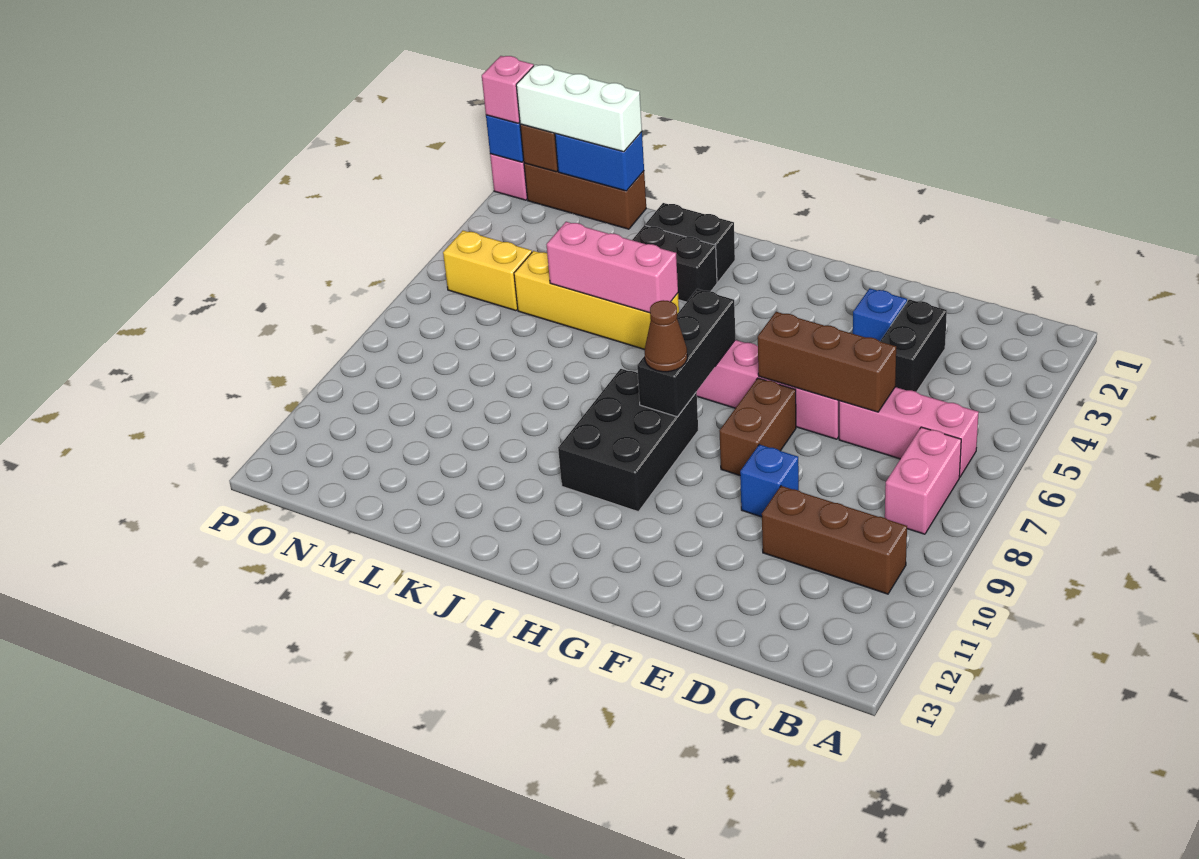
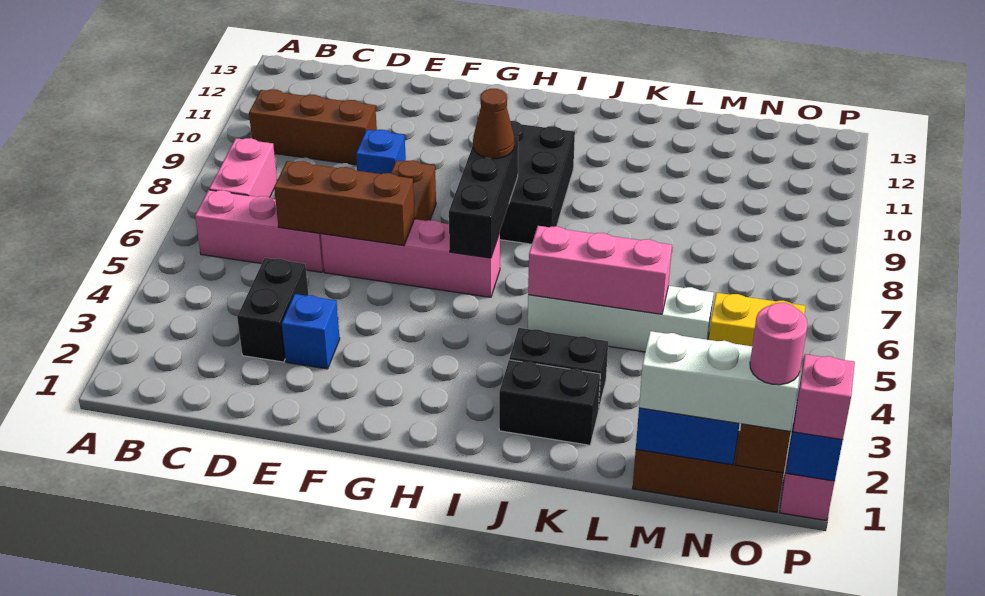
yellow brick J5:M5 level 1 -> white brick J5:M5 level 1
none -> pink round brick O1 level 4

